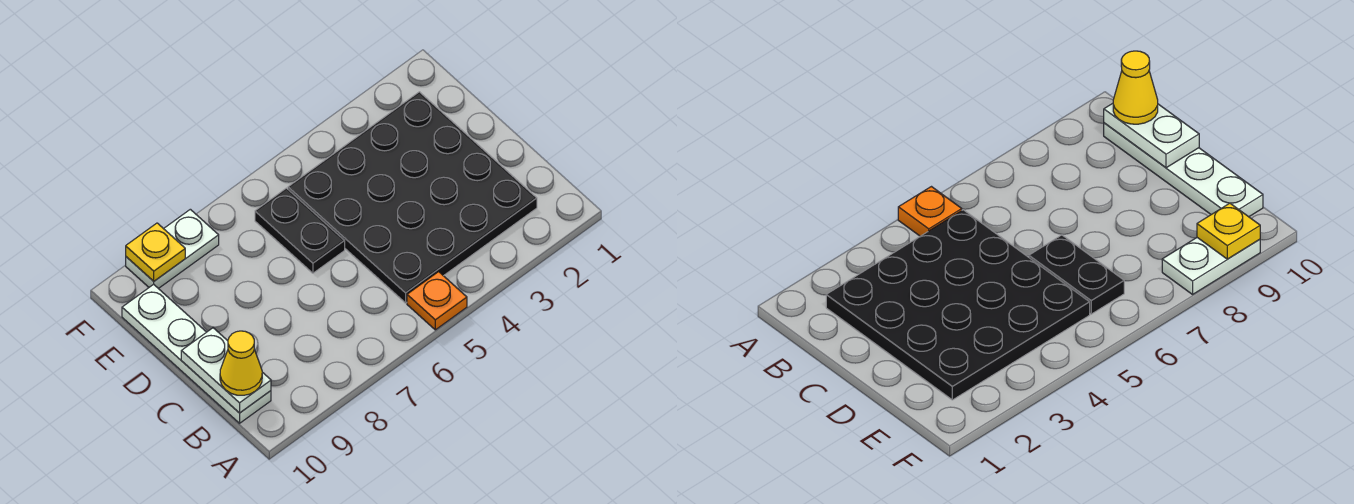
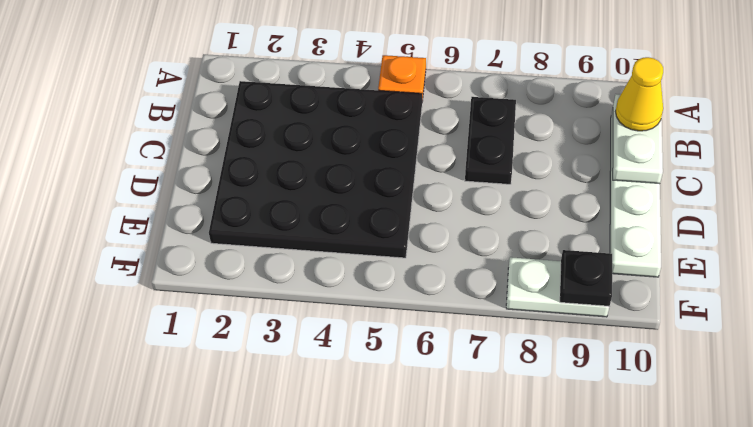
black plate D6:E6 level 1 -> black plate B7:C7 level 1
yellow plate F9 level 2 -> black plate F9 level 2

